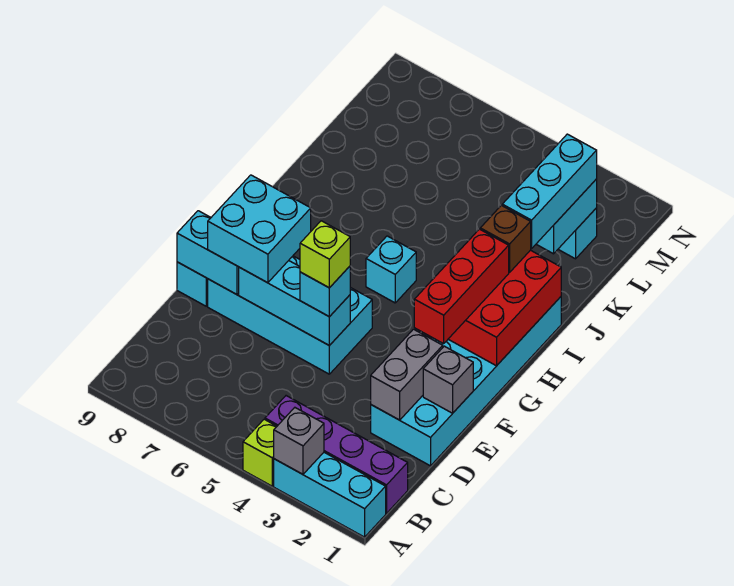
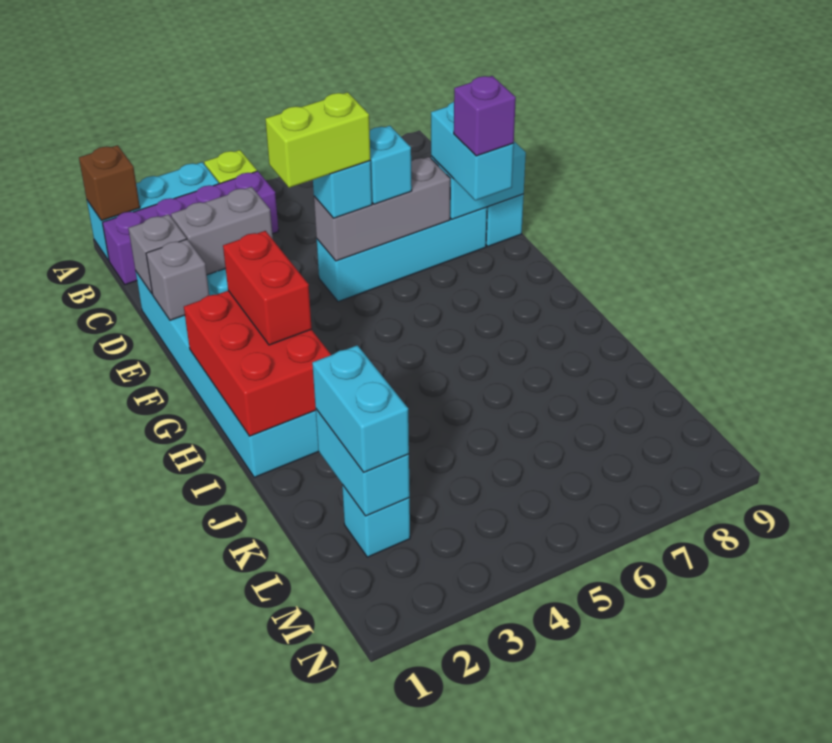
grey brick A3 level 2 -> grey brick D1 level 2
grey brick D2:E2 level 2 -> grey brick D2:D3 level 2
cyan brick E5:F8 level 1 -> cyan brick E5:E8 level 1
cyan brick E5:E7 level 2 -> grey brick E5:E7 level 2
lime brick E5 level 4 -> lime brick E4:E5 level 4
cyan brick E7:F8 level 3 -> cyan brick E8:F8 level 3
red brick F2:H2 level 3 -> red brick G2:H2 level 3
none -> purple brick F8 level 4
cyan brick H5 level 1 -> cyan brick E6 level 3
brown brick I2 level 3 -> brown brick A1 level 2
cyan brick J2:L2 level 3 -> cyan brick K2:L2 level 3

